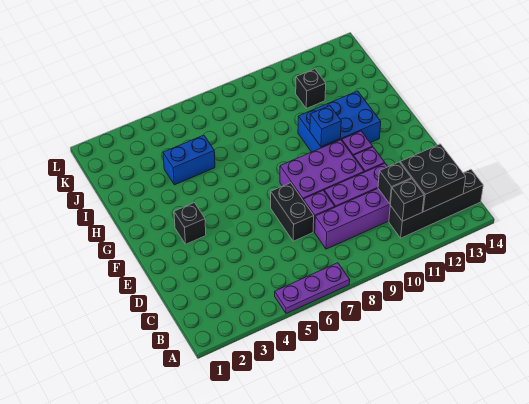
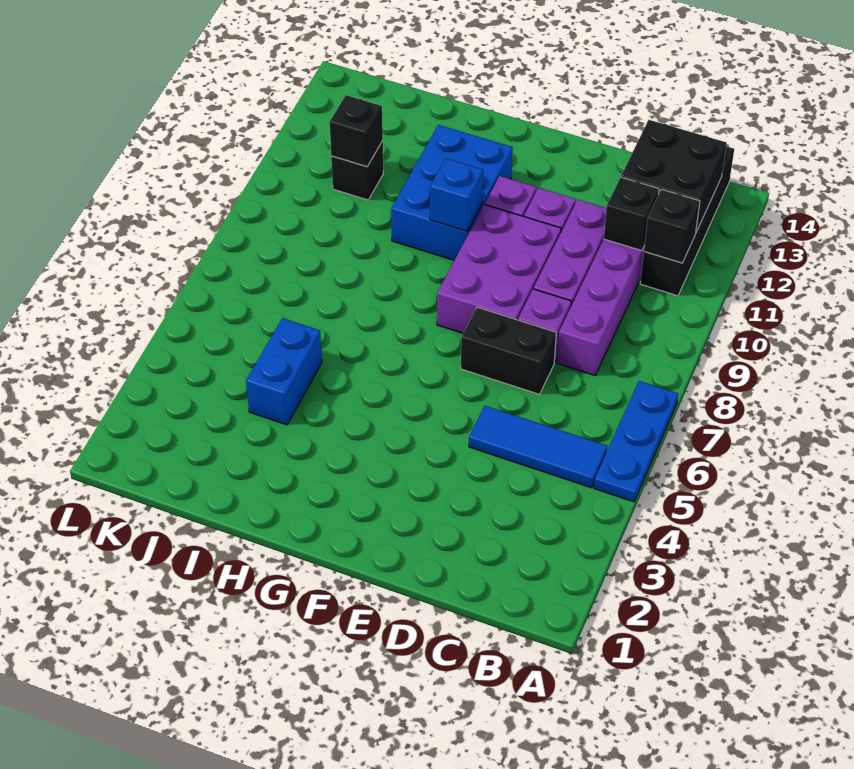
purple plate A5:A7 level 1 -> blue plate A5:A7 level 1
none -> blue tile B5:D5 level 1
black brick F3 level 1 -> black brick J11 level 2

